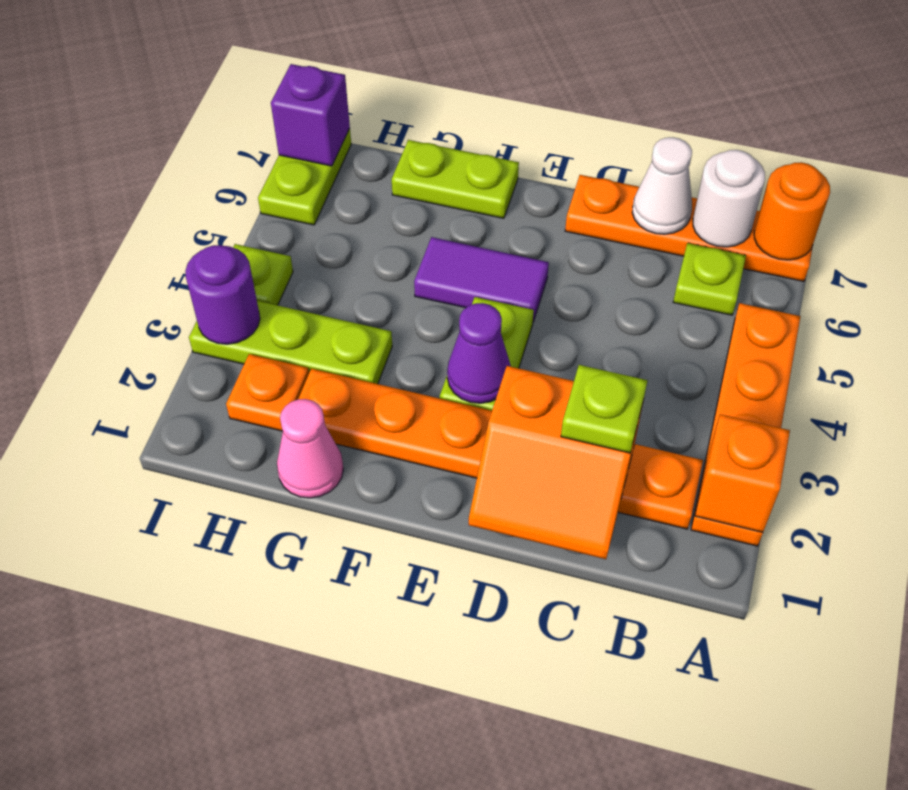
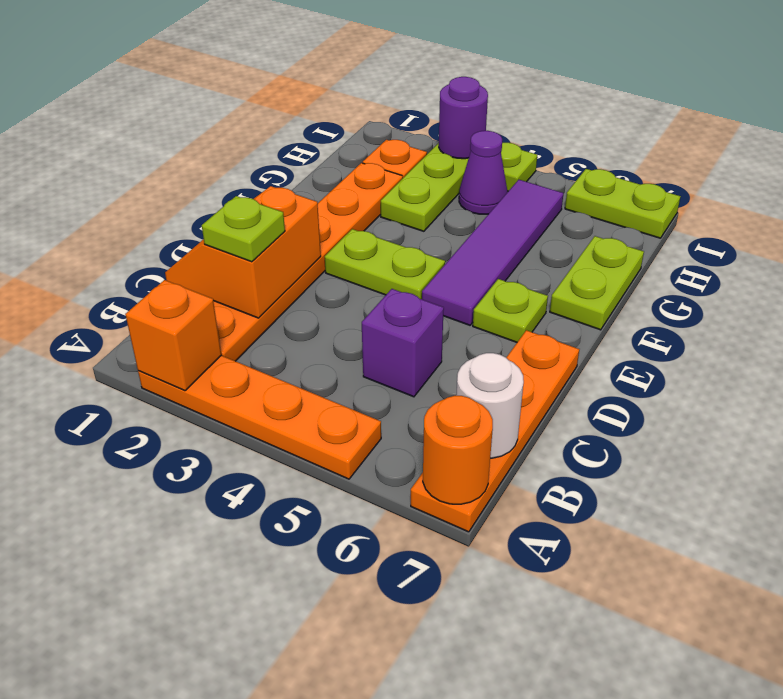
lime plate B6 level 1 -> lime plate E6 level 1
white cone C7 level 2 -> none
purple cone E3 level 2 -> purple cone H4 level 1
purple tile E5:F5 level 1 -> purple tile E5:H5 level 1
pink cone G1 level 1 -> none
purple brick I7 level 2 -> purple brick C5 level 1

